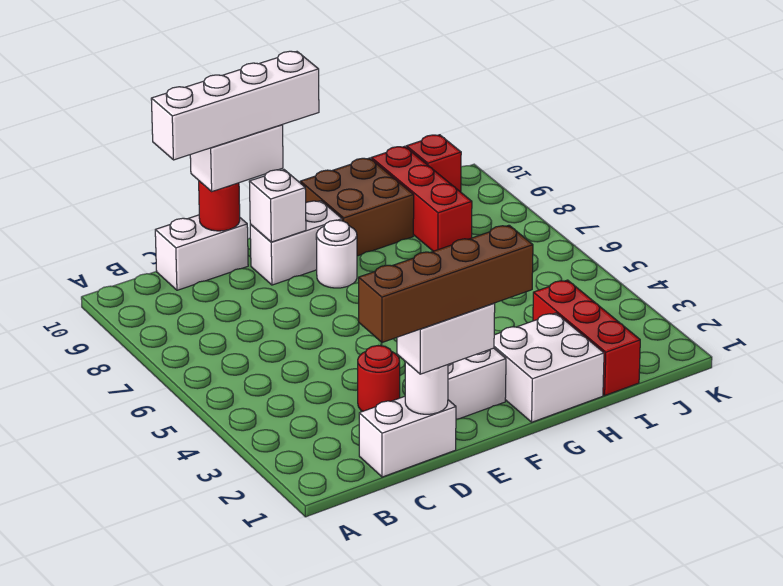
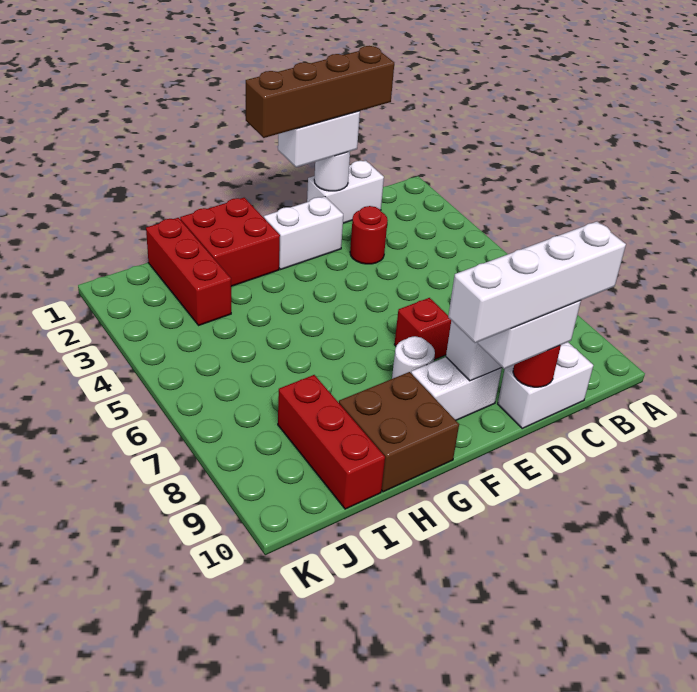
white brick G1:H2 level 1 -> red brick G1:H2 level 1
red brick J10 level 1 -> red brick E7 level 1

